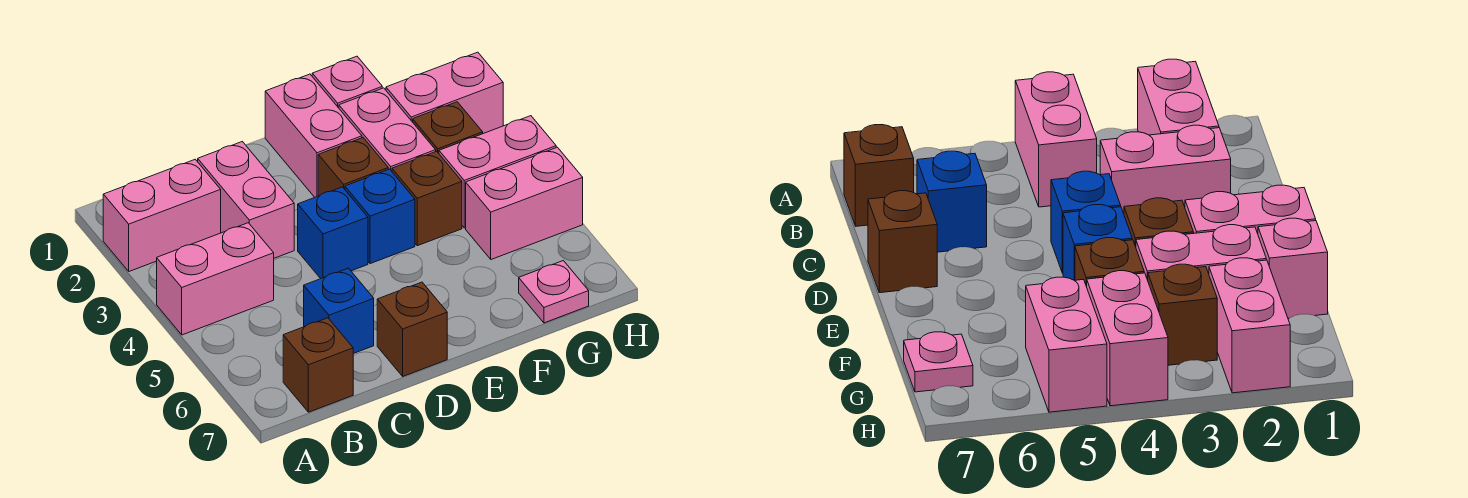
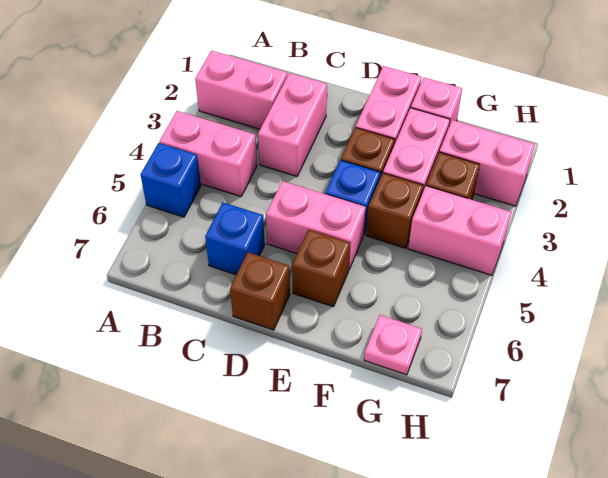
brown brick B7 level 1 -> brown brick E6 level 1
blue brick D4 level 1 -> blue brick A5 level 1
pink brick G5:H5 level 1 -> pink brick D5:E5 level 1

